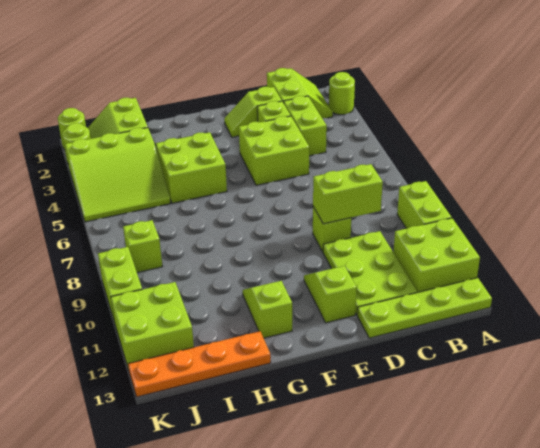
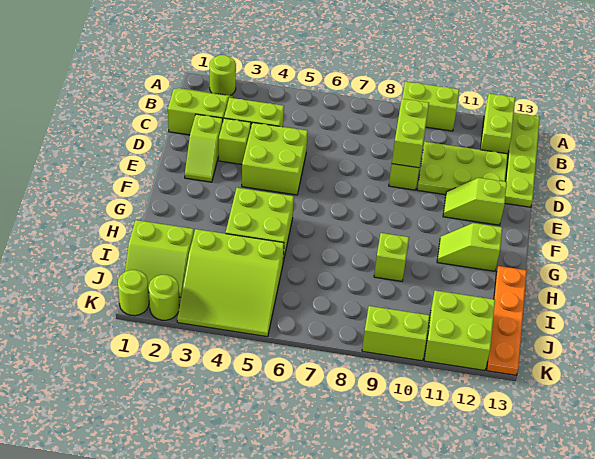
lime brick A11:B12 level 1 -> lime brick A12:B12 level 1
lime slope I3:K5 level 1 top 3 -> lime slope I3:K5 level 1 top I
lime brick J8 level 1 -> lime brick H9 level 1

